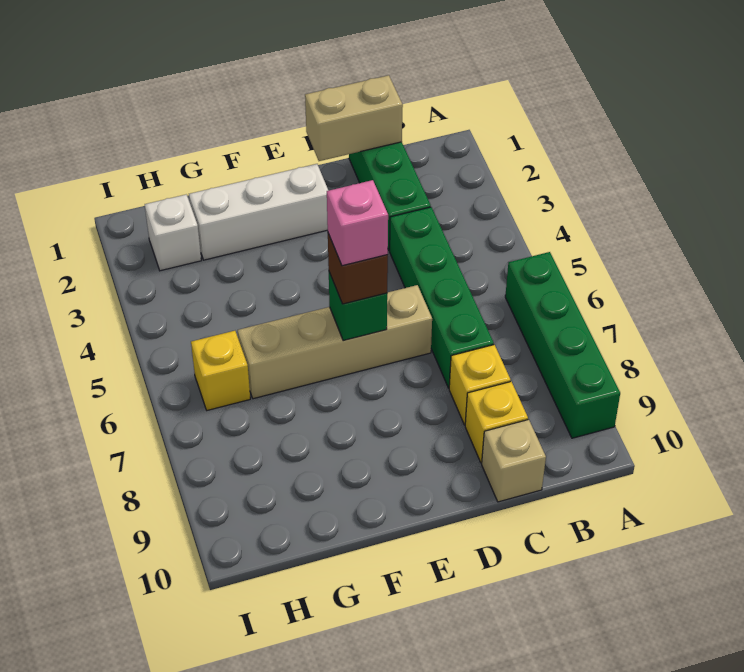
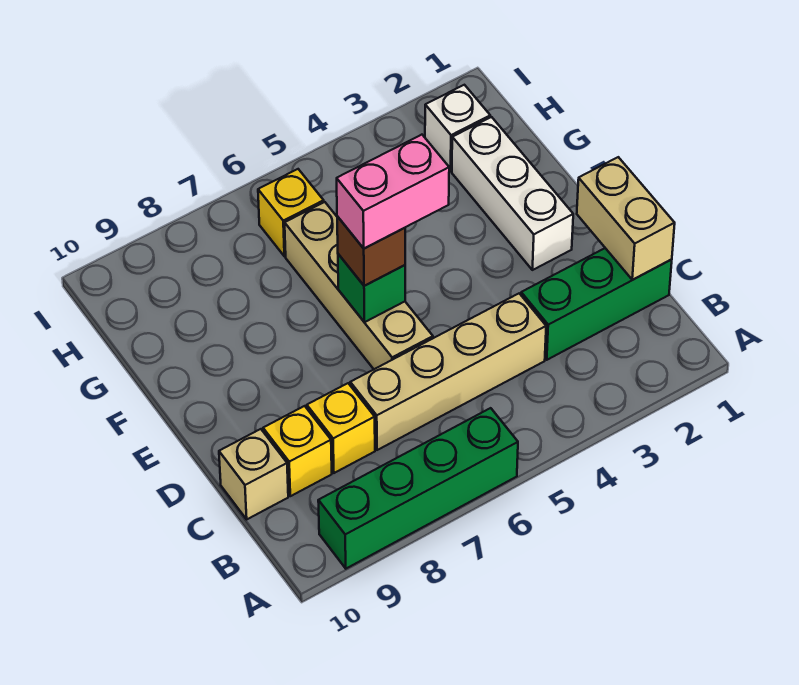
green brick C4:C7 level 1 -> tan brick C4:C7 level 1
pink brick E6 level 4 -> pink brick E5:E6 level 4

